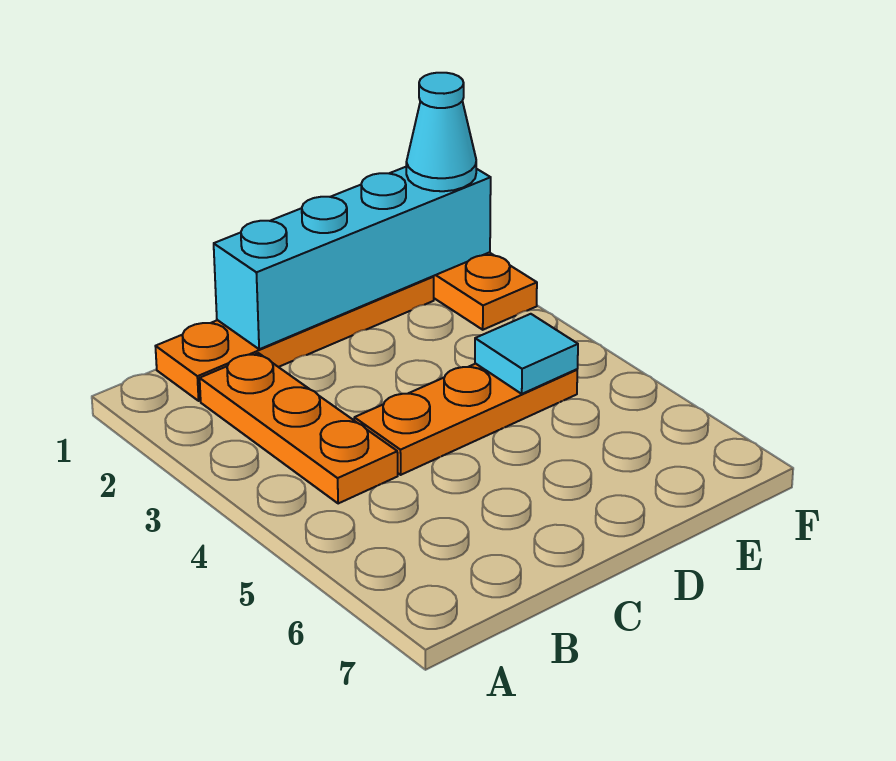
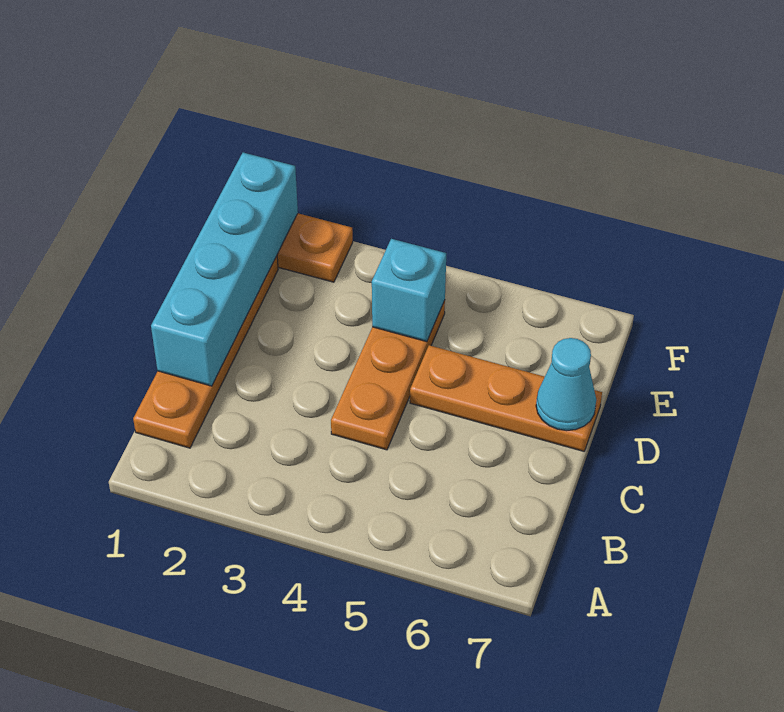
orange plate B2:B4 level 1 -> orange plate D5:D7 level 1
cyan tile E4 level 2 -> cyan brick E4 level 2
cyan cone F1 level 3 -> cyan cone D7 level 2

